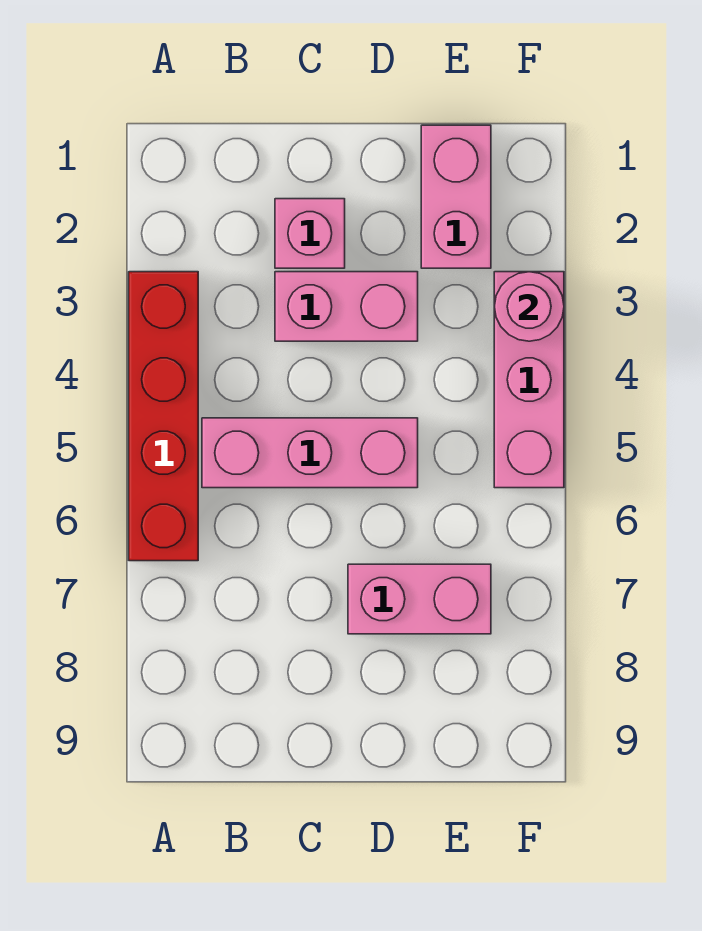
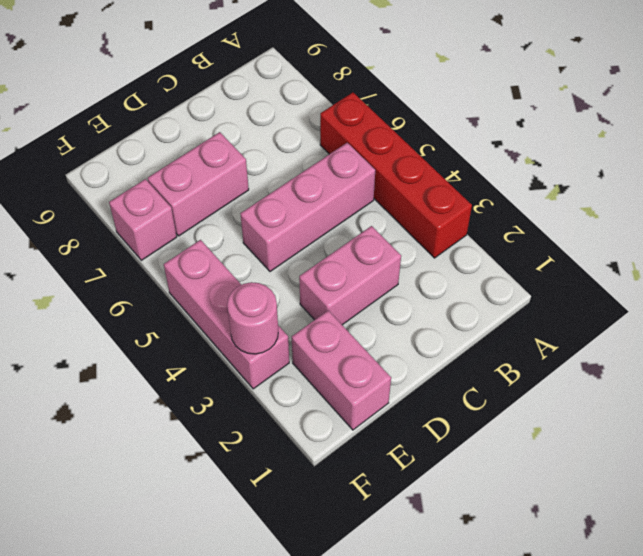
pink brick C2 level 1 -> pink brick F7 level 1

